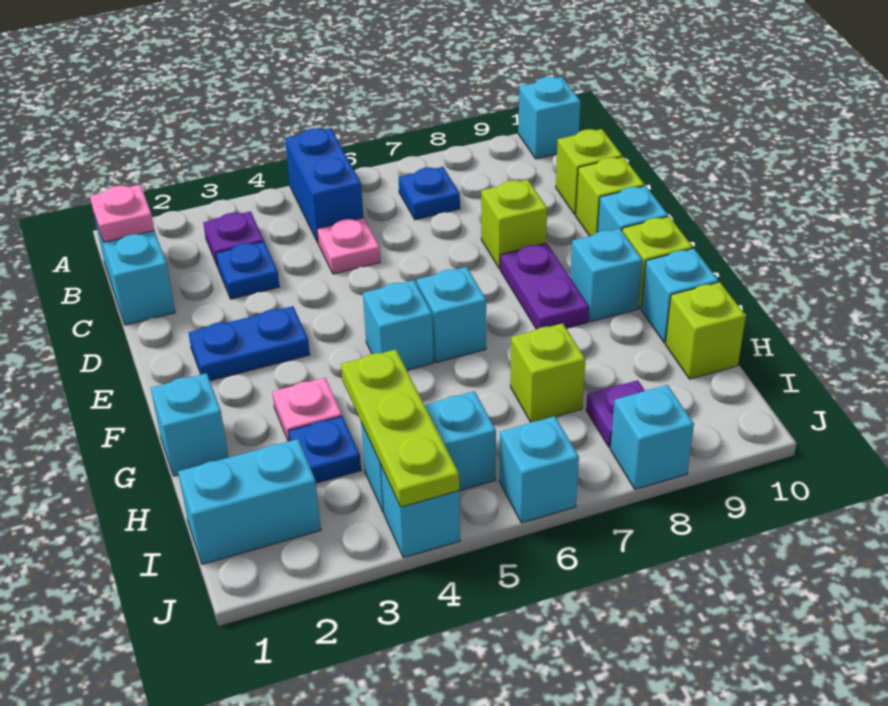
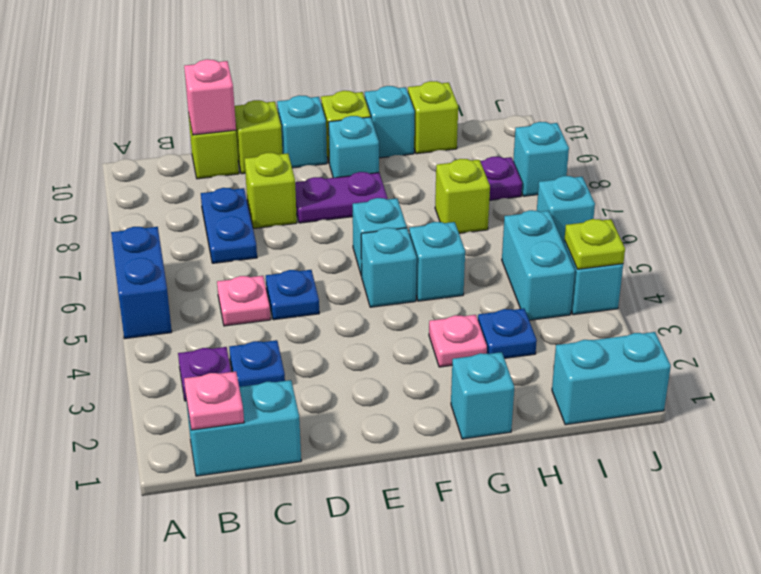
blue brick A5:B5 level 1 -> blue brick A5:A6 level 1
cyan brick A10 level 1 -> cyan brick G5 level 1
blue plate B7 level 1 -> blue plate D5 level 1
none -> pink brick C10 level 2
blue plate E2:E3 level 1 -> blue plate C7:C8 level 1
lime plate H4:J4 level 2 -> lime plate J4 level 2
cyan brick I1:I2 level 1 -> cyan brick I1:J1 level 1

